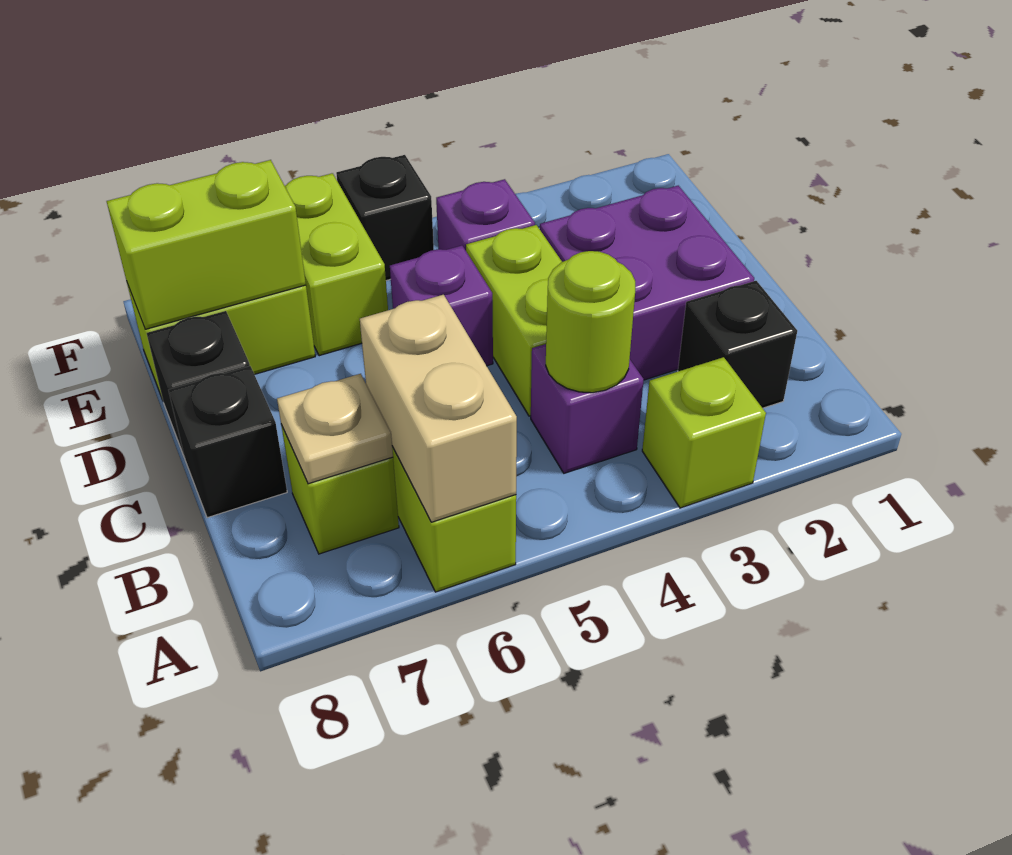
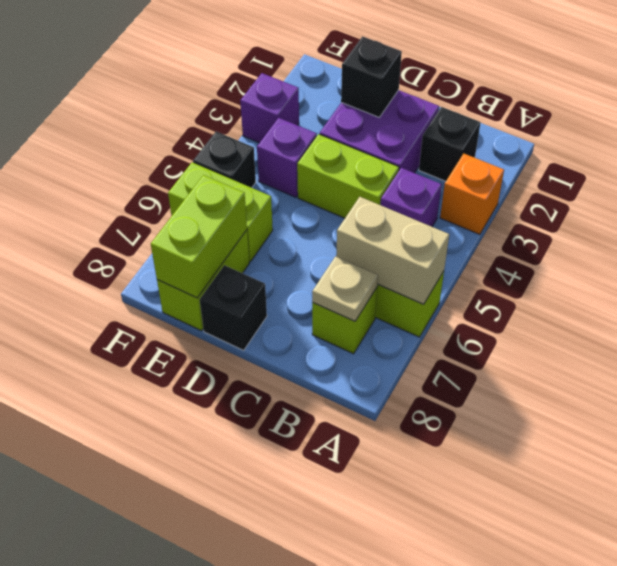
lime brick A3 level 1 -> orange brick A3 level 1
lime round brick B4 level 2 -> none
black brick C8 level 1 -> black brick D2 level 2
purple brick D5 level 1 -> purple brick F3 level 1

